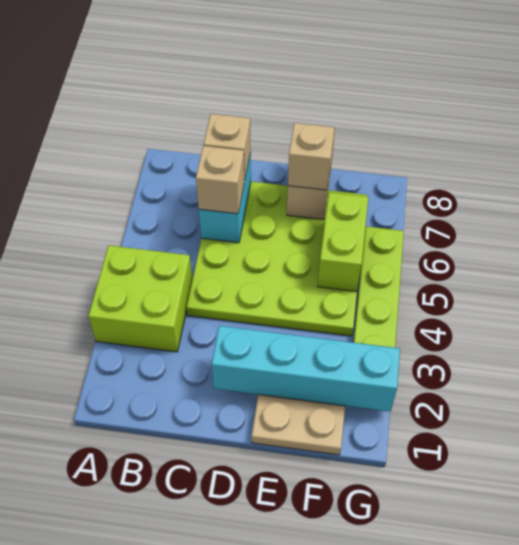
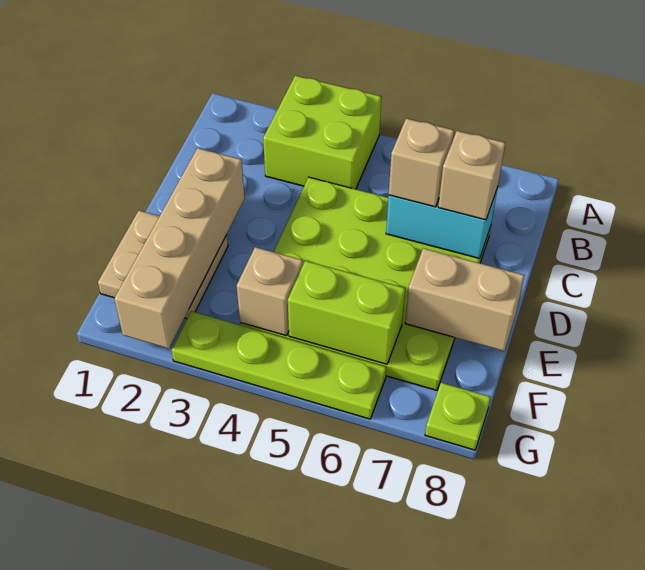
cyan brick D2:G2 level 2 -> tan brick D2:G2 level 2
tan brick E7 level 3 -> tan brick F4 level 2
none -> lime plate G8 level 1

